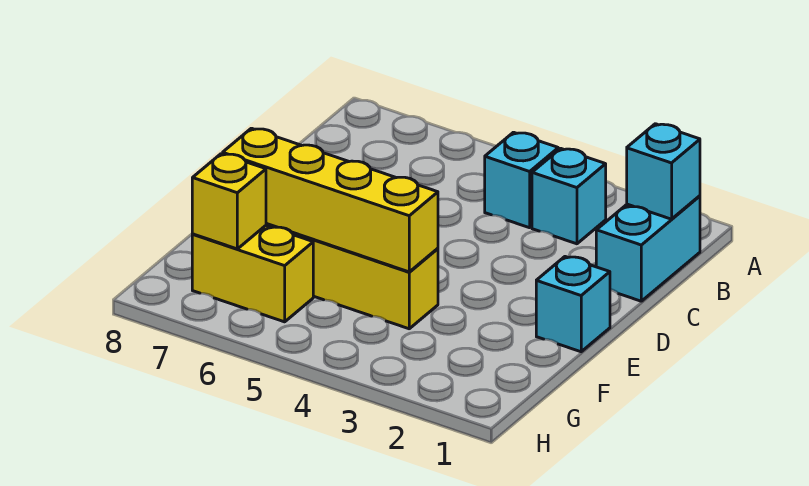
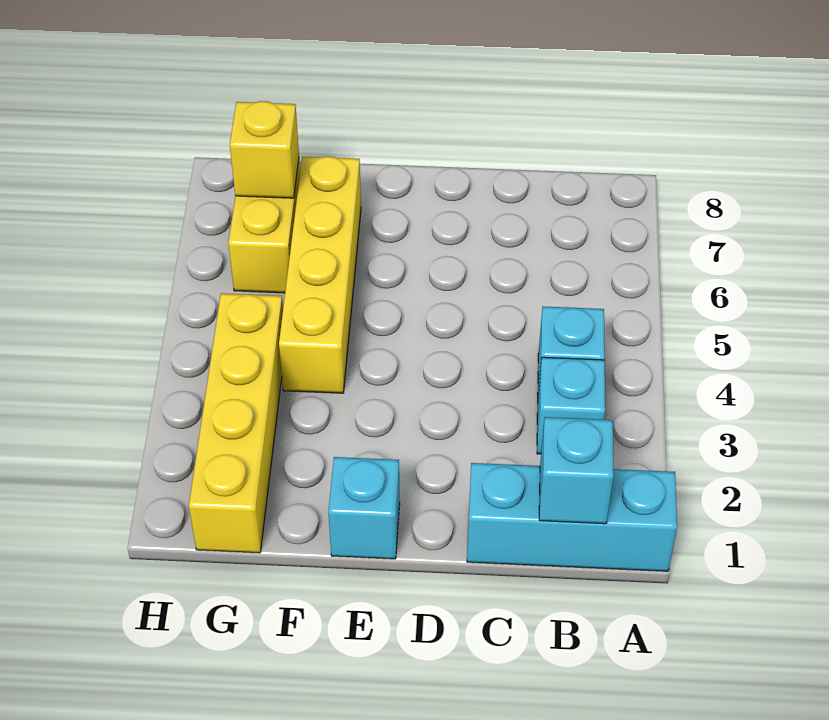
cyan brick B1:C1 level 1 -> cyan brick A1:C1 level 1
yellow brick F4:F7 level 2 -> yellow brick G1:G4 level 1

